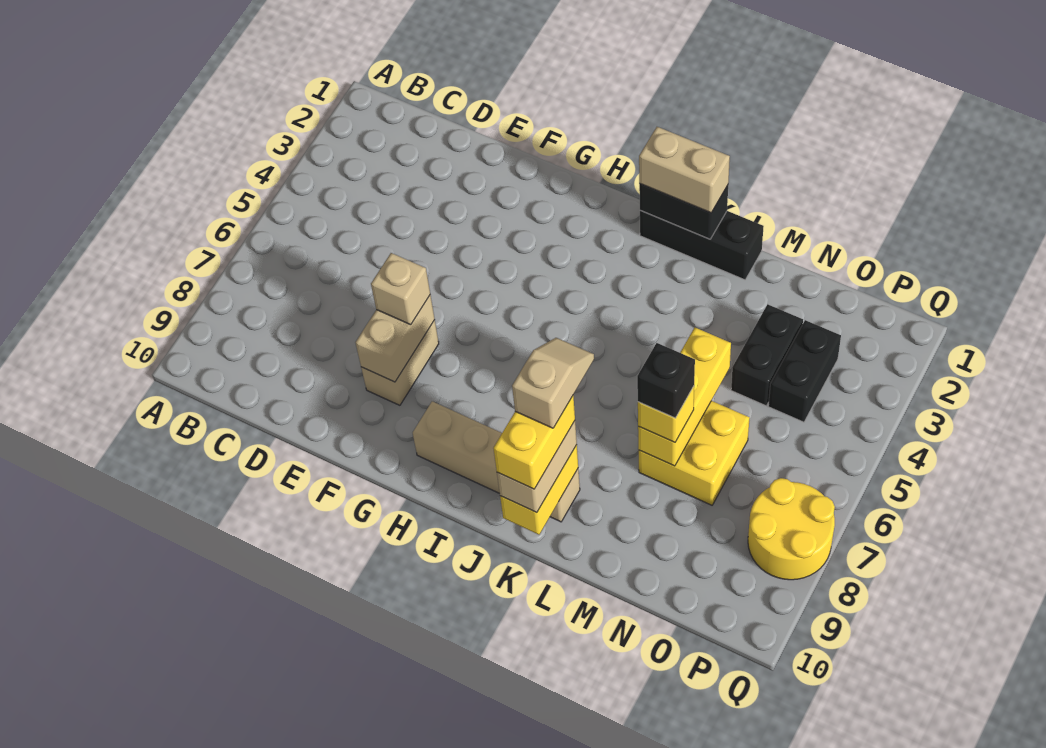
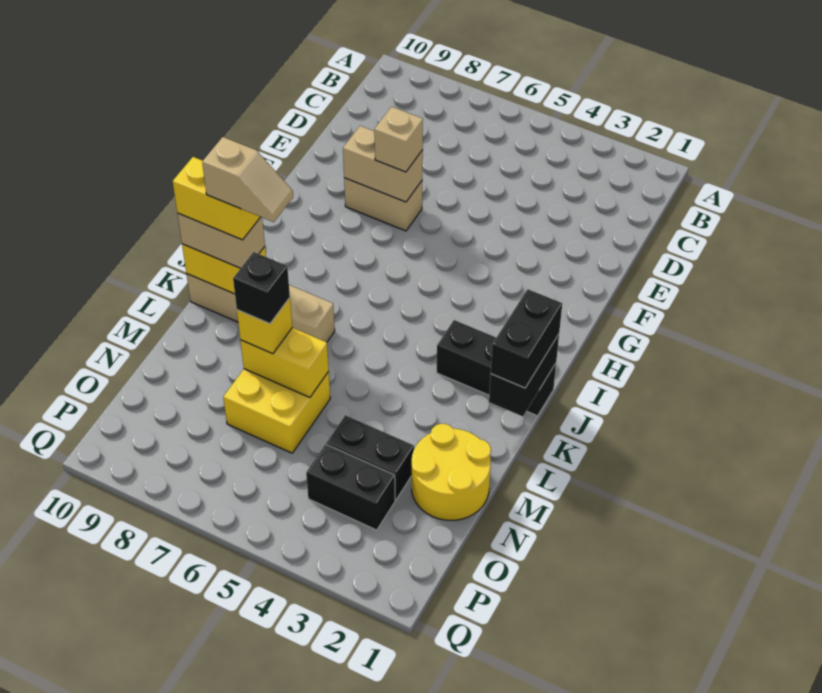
tan brick H9:K9 level 1 -> tan brick K7:K10 level 1
black brick J1:L1 level 1 -> black brick J1:J3 level 1
tan brick J1:K1 level 3 -> black brick J1:K1 level 3
yellow brick M5:M7 level 2 -> yellow brick M6:M7 level 2
yellow round brick P7:Q8 level 1 -> yellow round brick M1:N2 level 1

